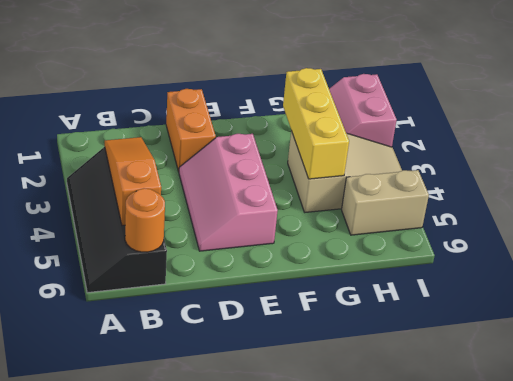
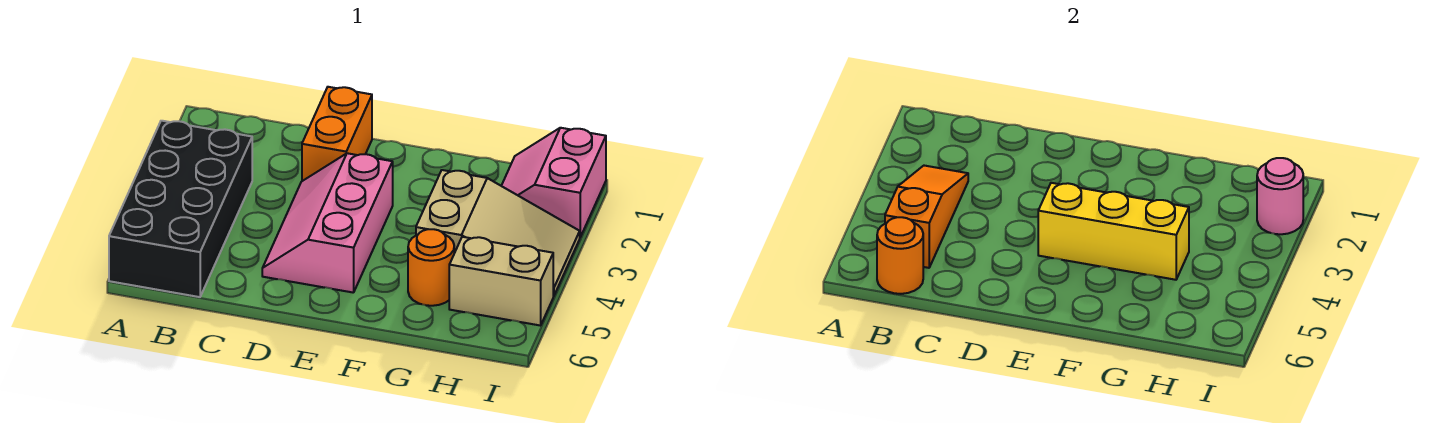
black slope A3:B6 level 1 top B -> black brick A3:B6 level 1
yellow brick G2:G4 level 2 -> yellow brick E4:G4 level 2
none -> orange round brick G5 level 1
none -> pink round brick I2 level 2

